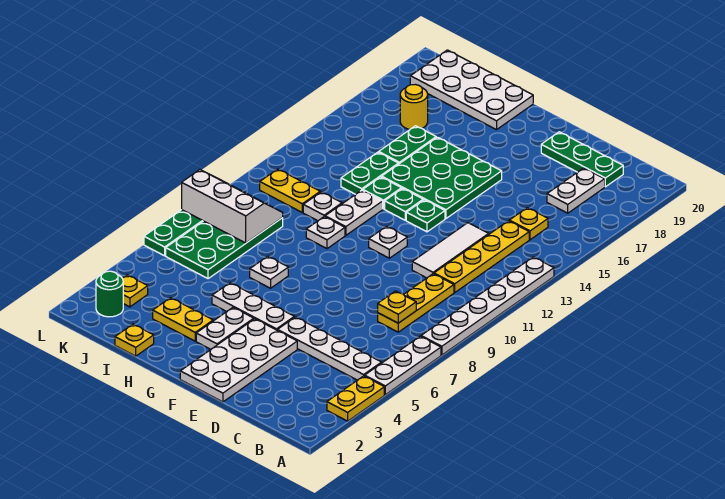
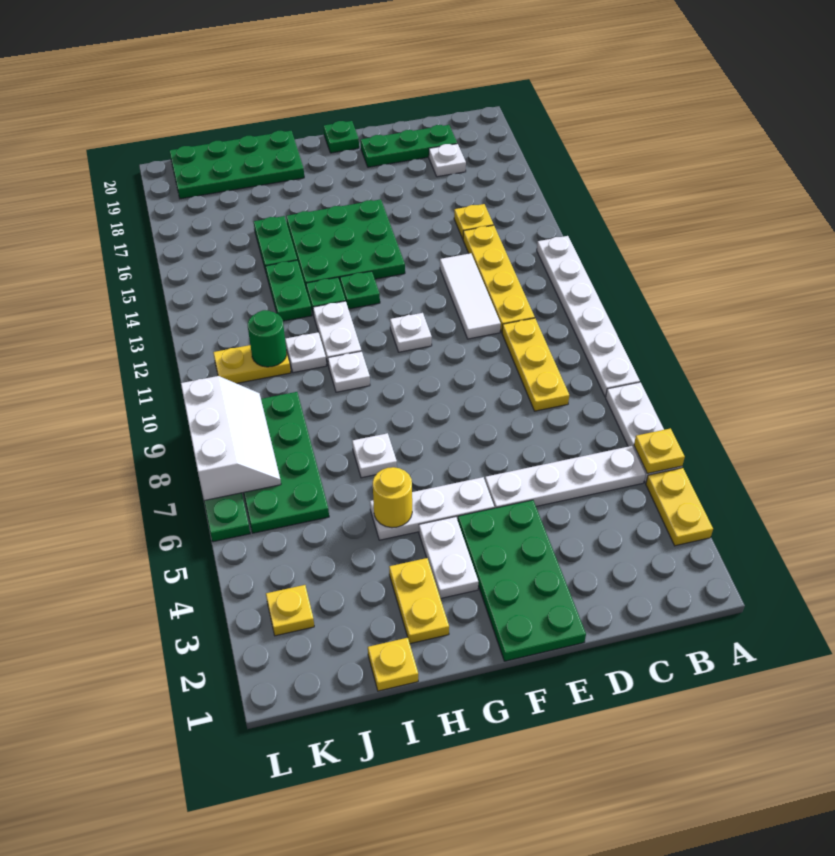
yellow plate C8 level 2 -> yellow plate A5 level 2
white plate C17:C18 level 1 -> white plate C18 level 1
white plate E1:F4 level 1 -> green plate E1:F4 level 1
green plate F13 level 1 -> green plate F20 level 1
yellow plate H3:I3 level 1 -> yellow plate H2:H3 level 1
white plate H19:K20 level 1 -> green plate H19:K20 level 1
white slope J8:L9 level 2 top 8 -> white slope K7:L9 level 2 top L
yellow round brick J17 level 1 -> yellow round brick H5 level 2
green round brick K2 level 1 -> green round brick J11 level 2

